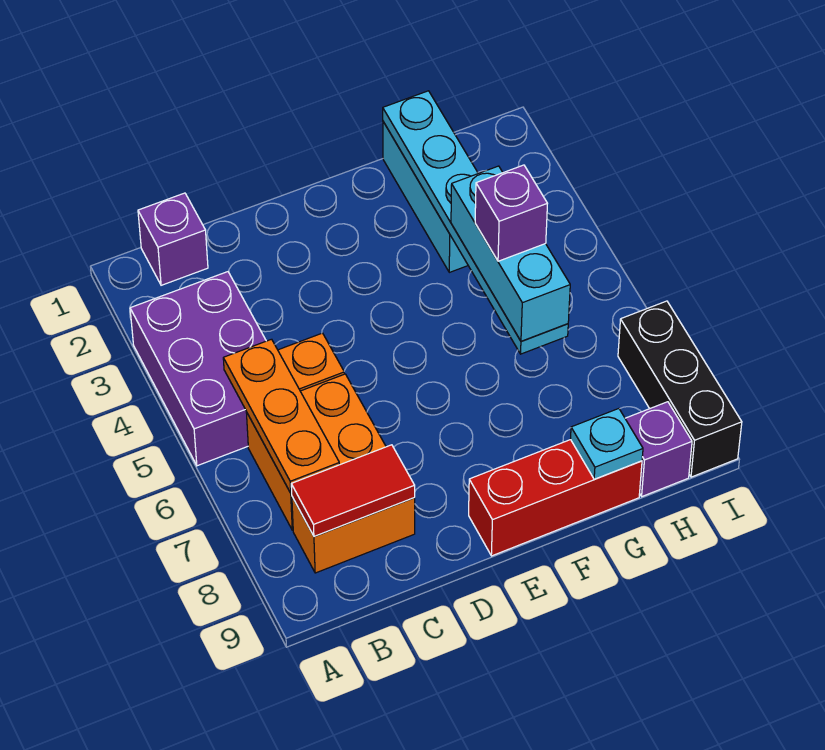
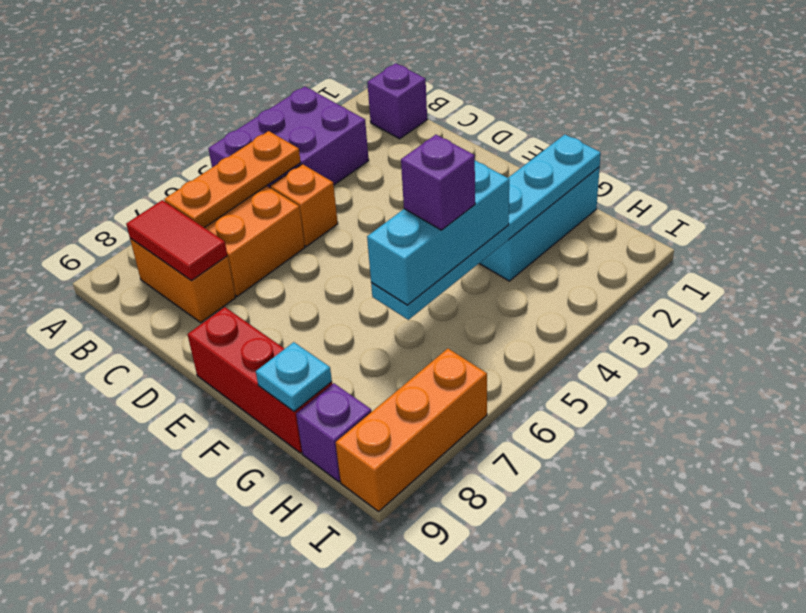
black brick I7:I9 level 1 -> orange brick I7:I9 level 1

